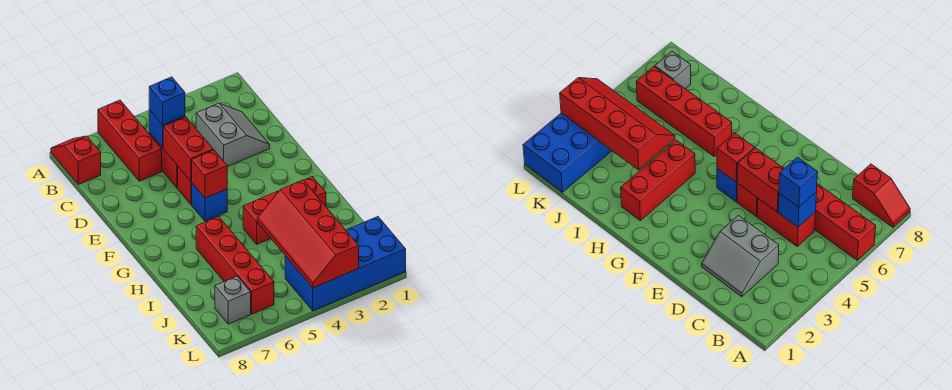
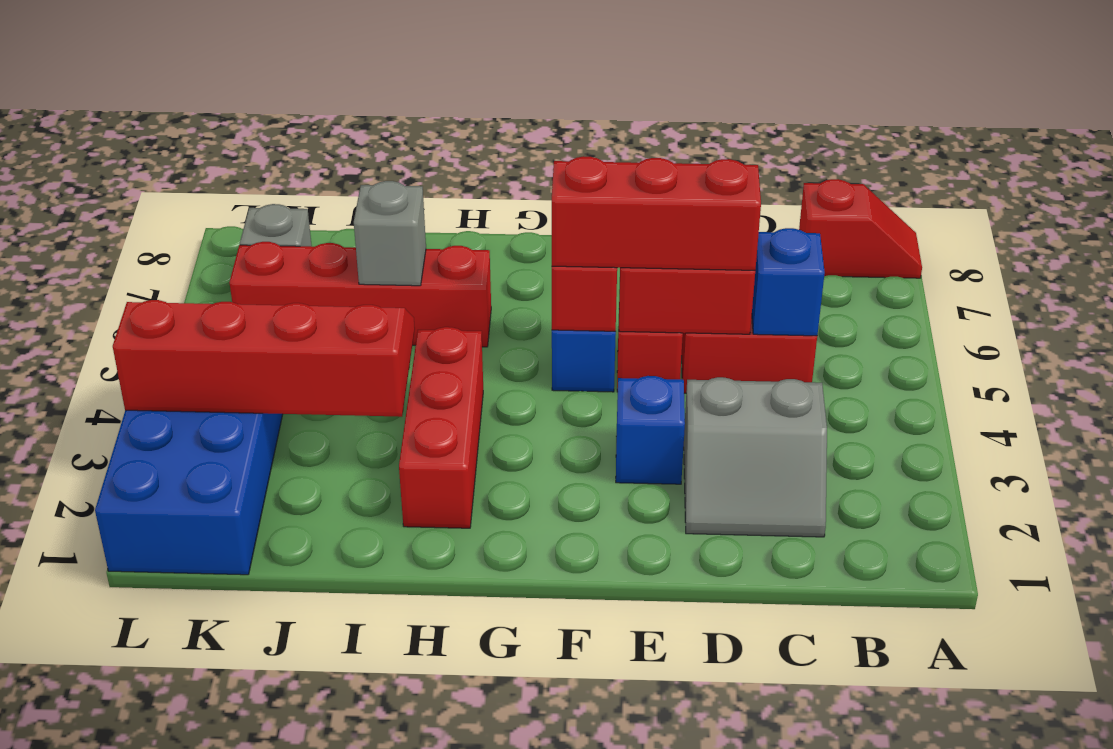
red brick A6:C6 level 1 -> red brick D5:F5 level 3
blue brick C5 level 3 -> blue brick E3 level 1
none -> grey brick I6 level 2

